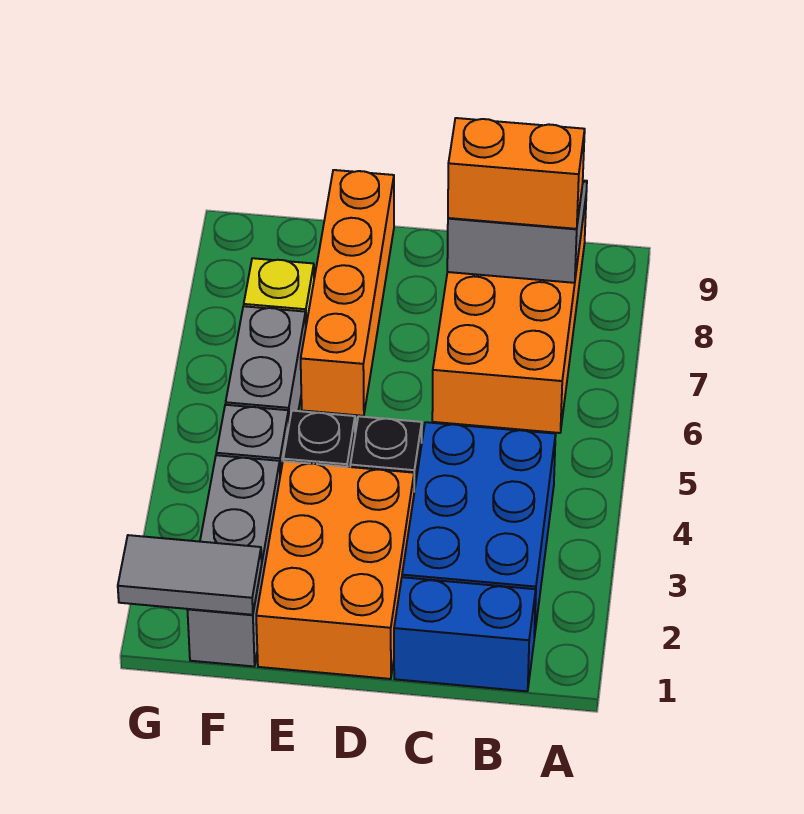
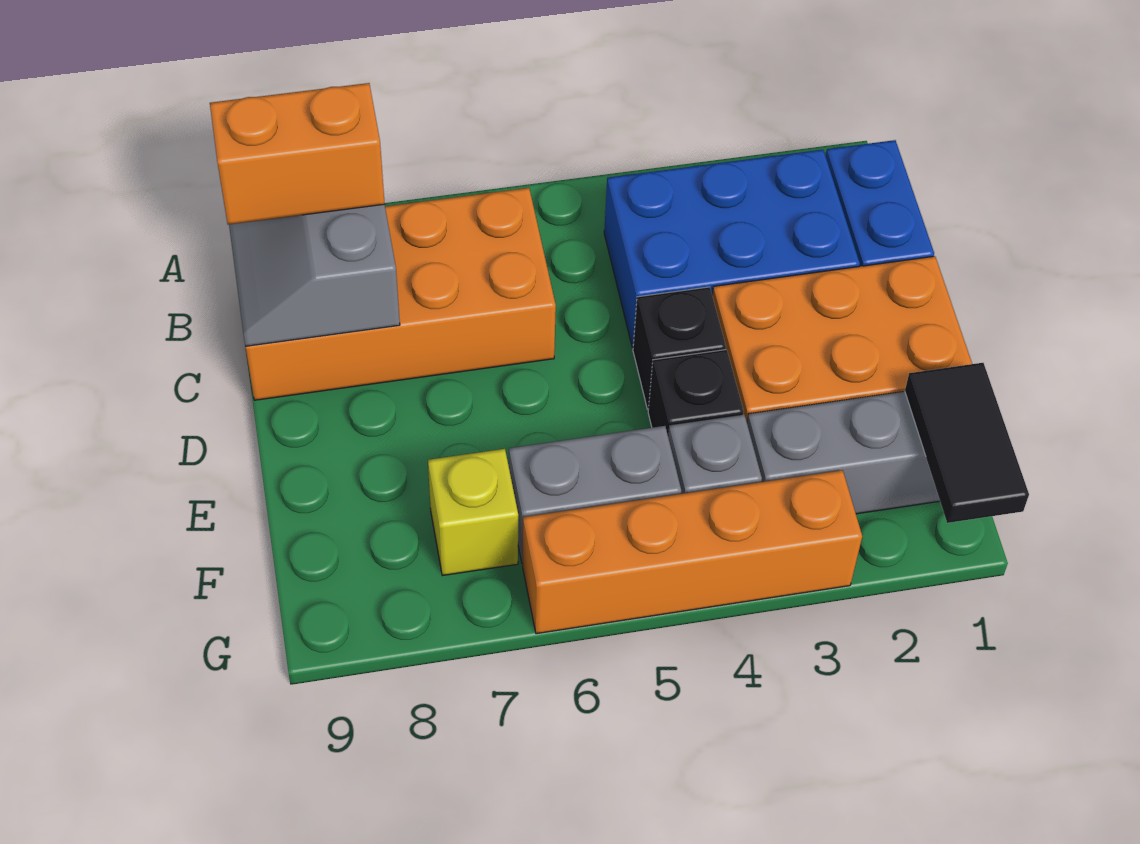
orange brick B8:C8 level 3 -> orange brick B8:B9 level 3
orange brick E6:E9 level 1 -> orange brick G3:G6 level 1
grey tile F1:G1 level 2 -> black tile F1:G1 level 2

